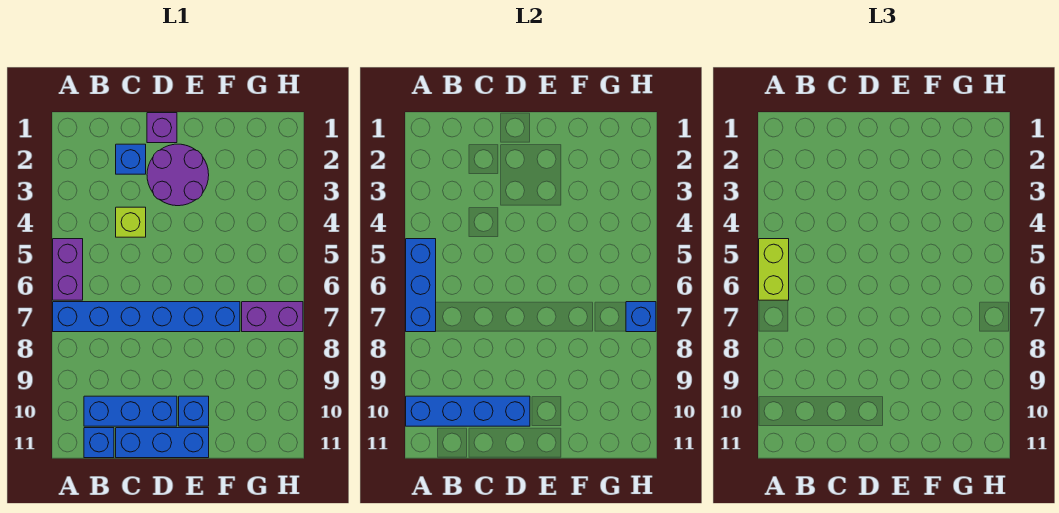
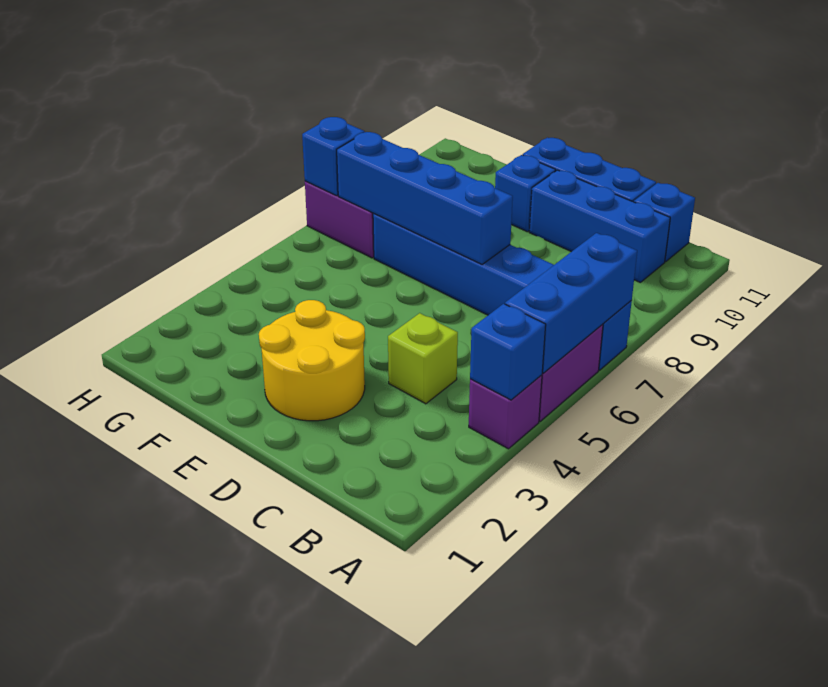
lime brick A5:A6 level 3 -> none
blue brick A10:D10 level 2 -> blue brick D7:G7 level 2
blue brick C2 level 1 -> blue brick A4 level 2
purple brick D1 level 1 -> purple brick A4 level 1
purple round brick D2:E3 level 1 -> yellow round brick D2:E3 level 1

